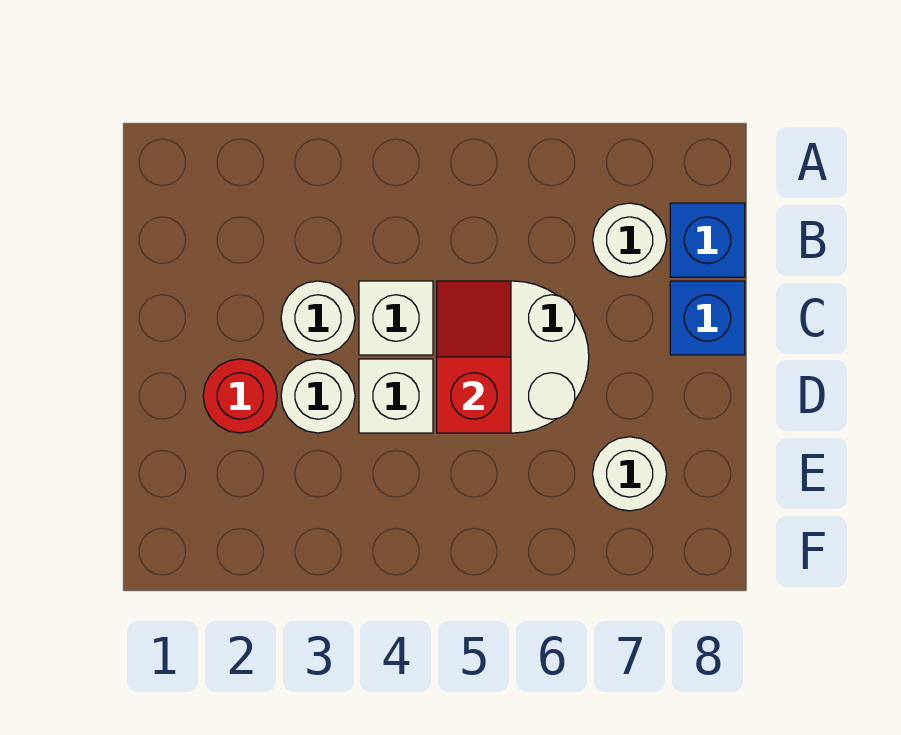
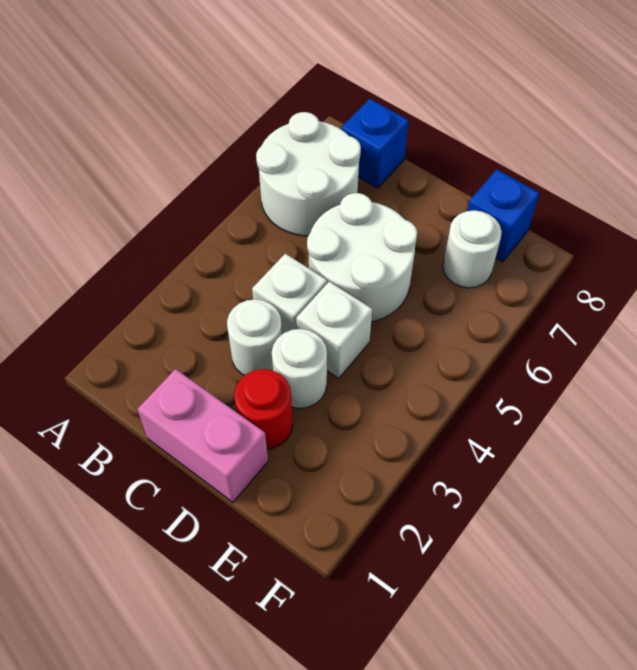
white round brick B7 level 1 -> white round brick A6:B7 level 1
none -> pink brick C1:D1 level 1
red slope C5:D5 level 2 top D -> none
blue brick C8 level 1 -> blue brick E8 level 1

